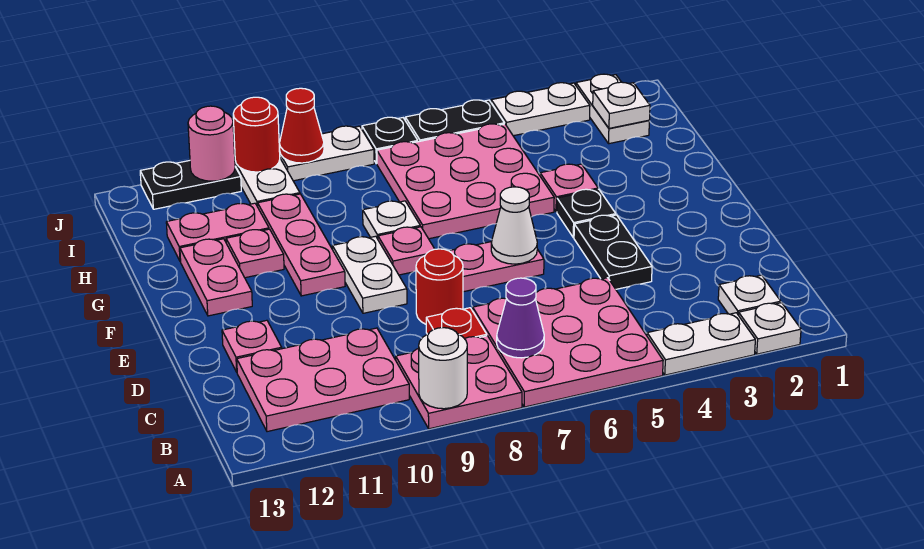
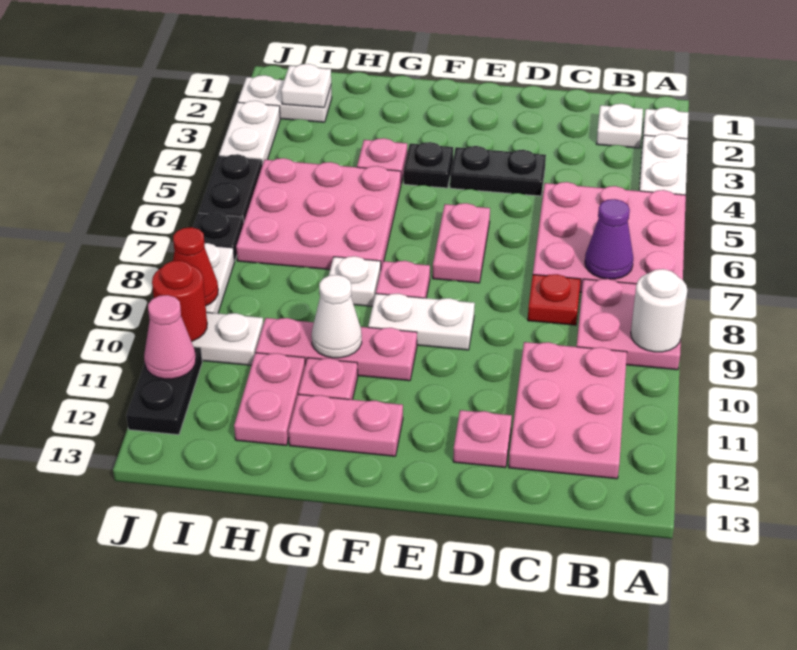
red round brick D8 level 1 -> none
white cone E6 level 2 -> white cone G10 level 2
pink round brick J11 level 2 -> pink cone J11 level 2

